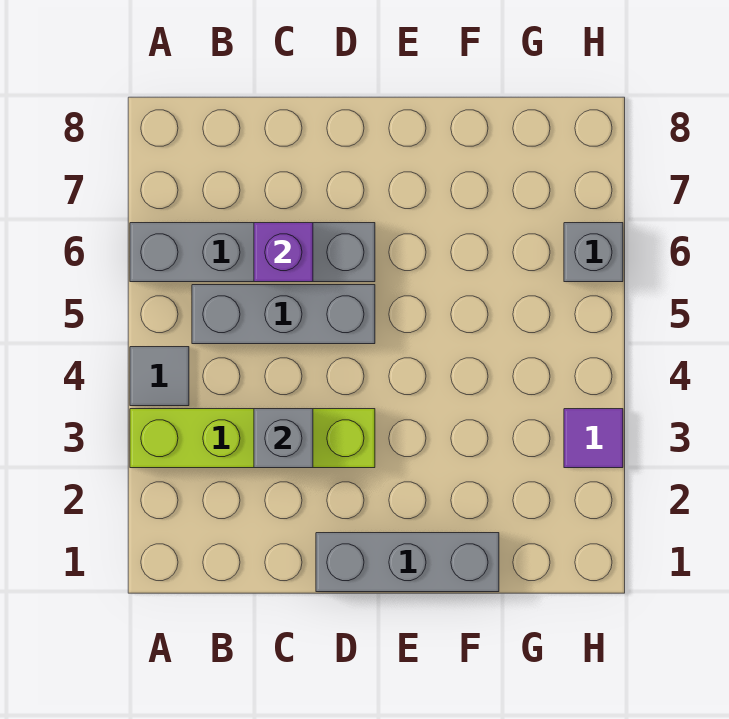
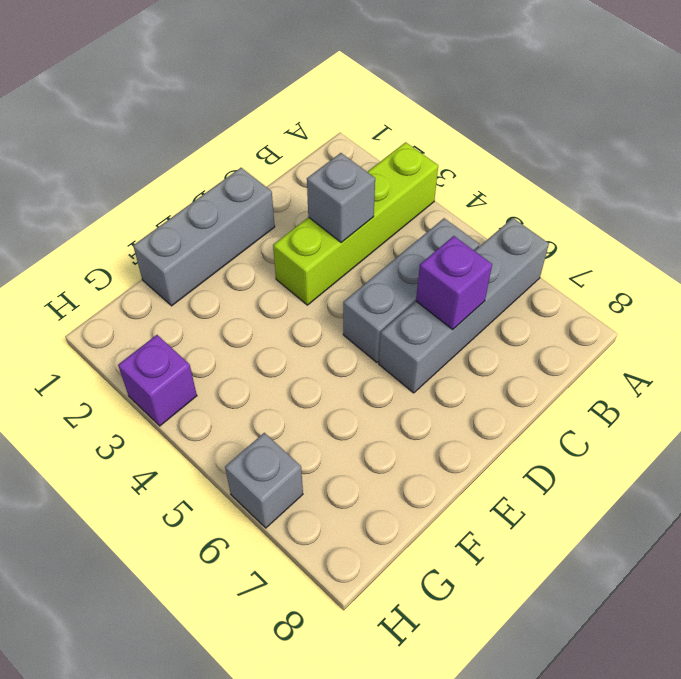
grey tile A4 level 1 -> none
purple tile H3 level 1 -> purple brick H3 level 1

